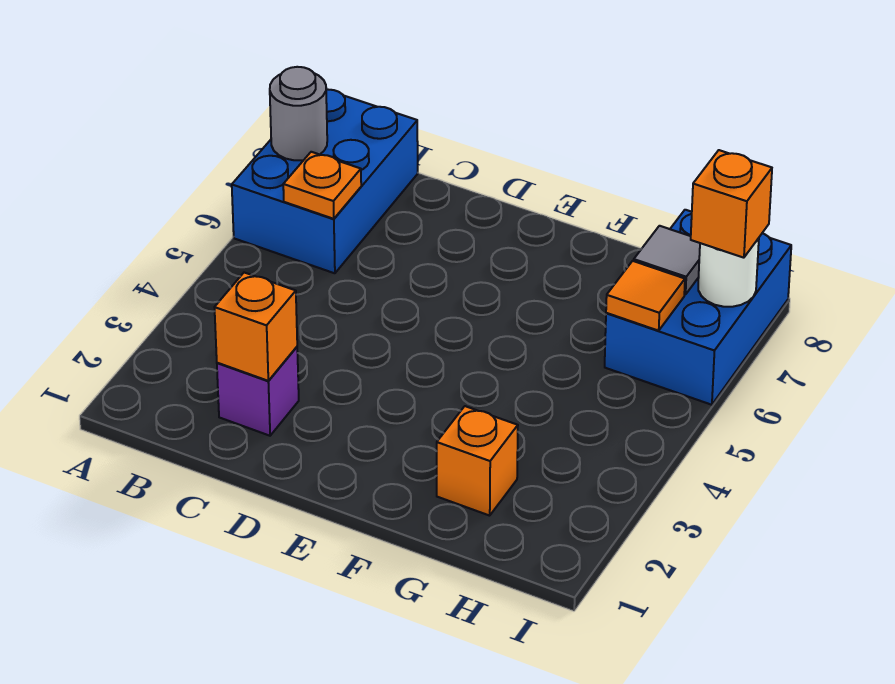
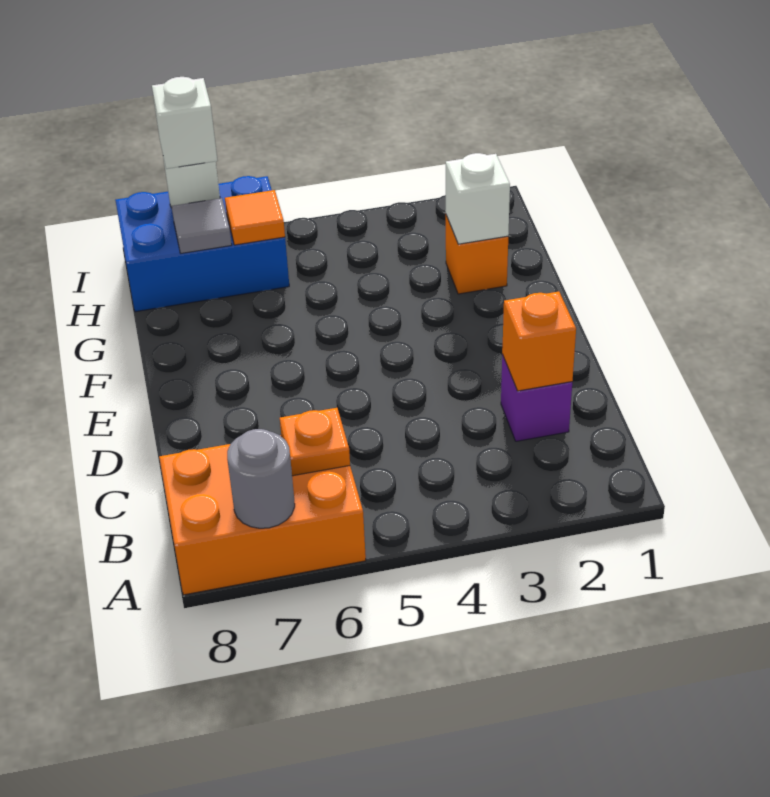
blue brick A6:B8 level 1 -> orange brick A6:B8 level 1
none -> white brick G2 level 2
orange brick I7 level 3 -> white brick I7 level 3

